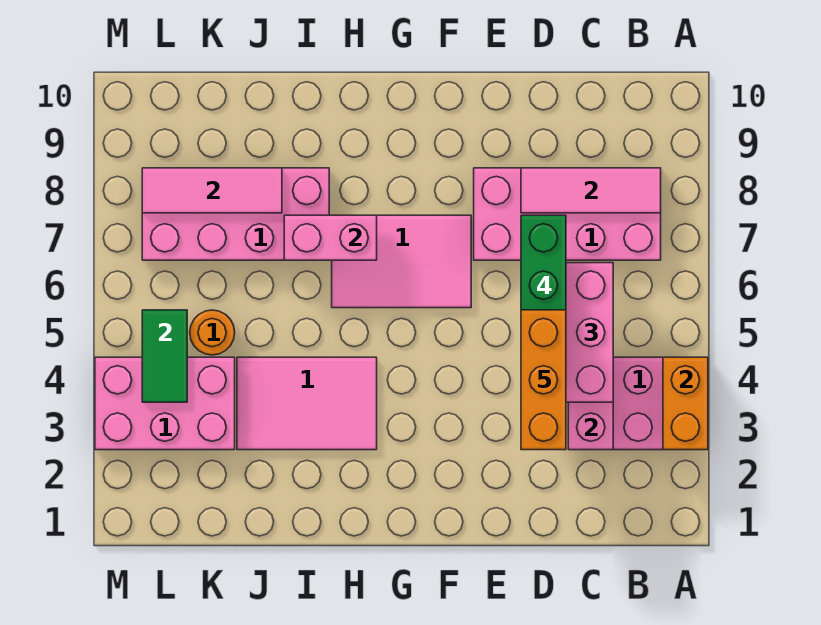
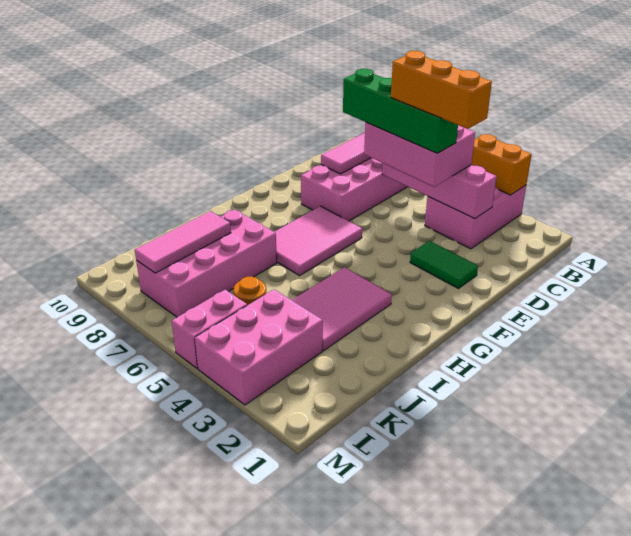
pink brick H7:I7 level 2 -> pink brick L5:M5 level 1
green tile L4:L5 level 2 -> green tile E2:E3 level 1

